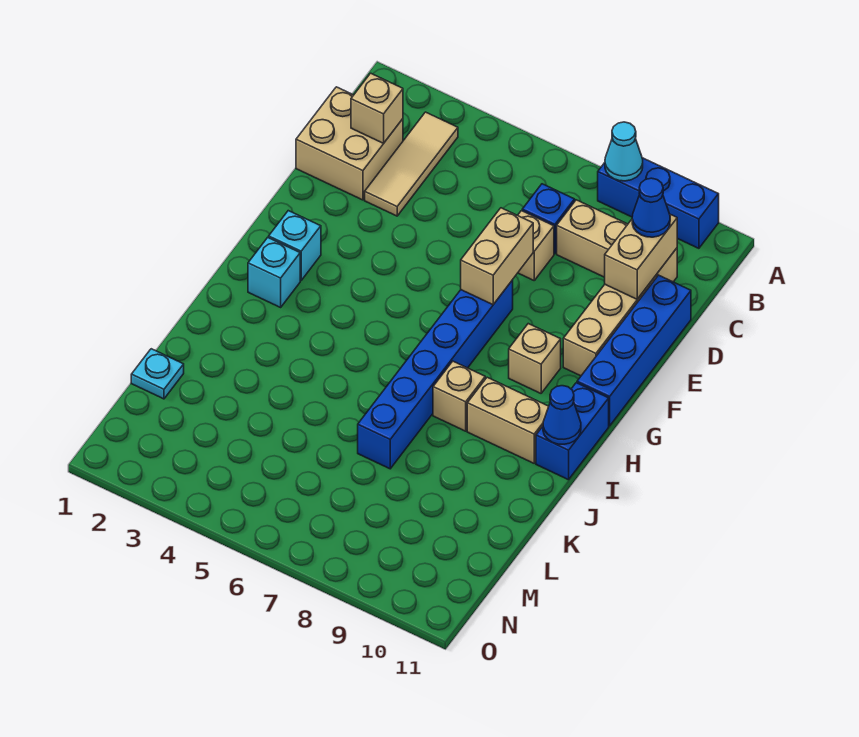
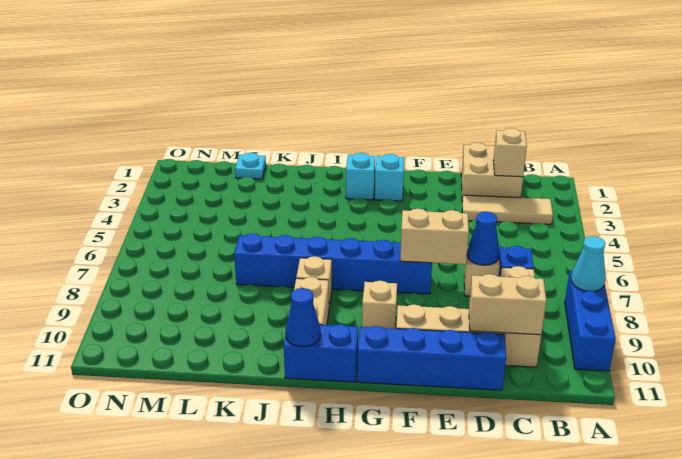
blue cone C10 level 3 -> blue cone D7 level 2

